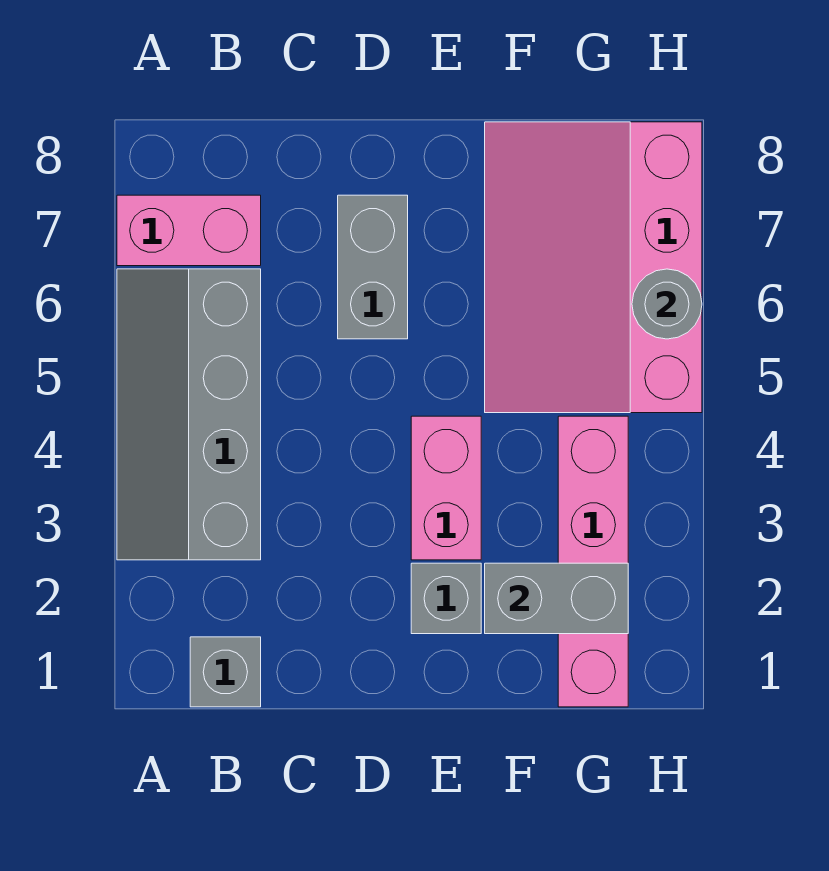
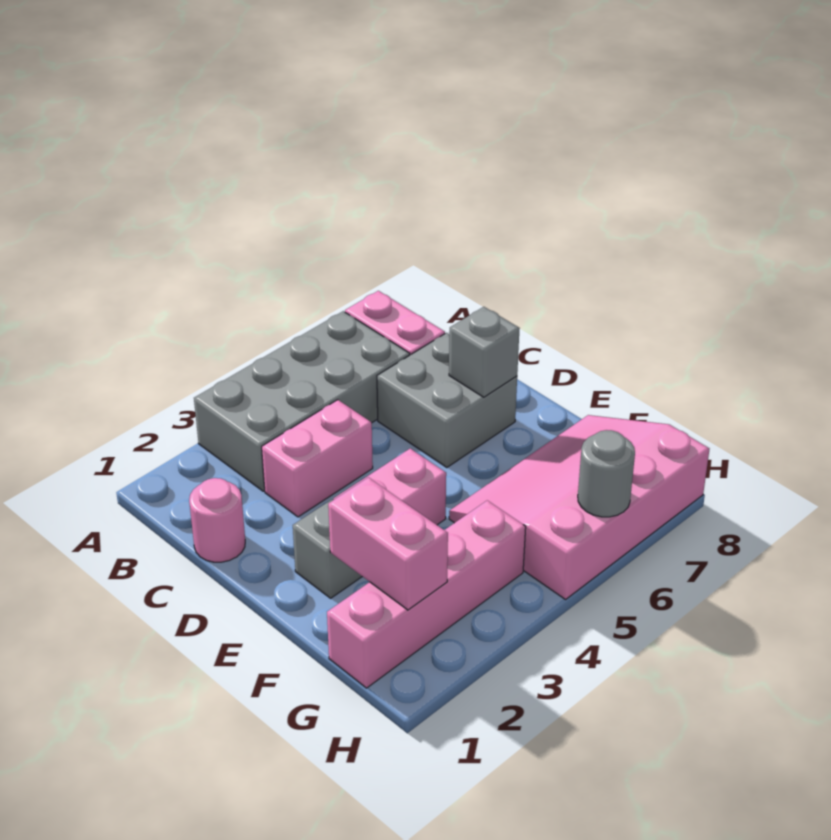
grey slope A3:B6 level 1 top B -> grey brick A3:B6 level 1
grey brick B1 level 1 -> grey brick D7 level 2
none -> pink round brick C1 level 1
none -> pink brick C3:C4 level 1
grey brick D6:D7 level 1 -> grey brick C6:D7 level 1
grey brick F2:G2 level 2 -> pink brick F2:G2 level 2

